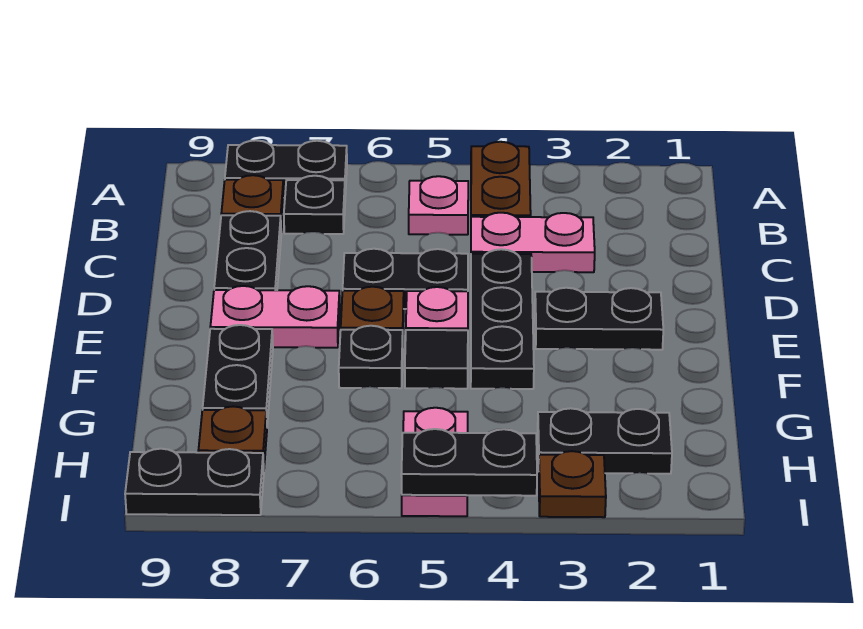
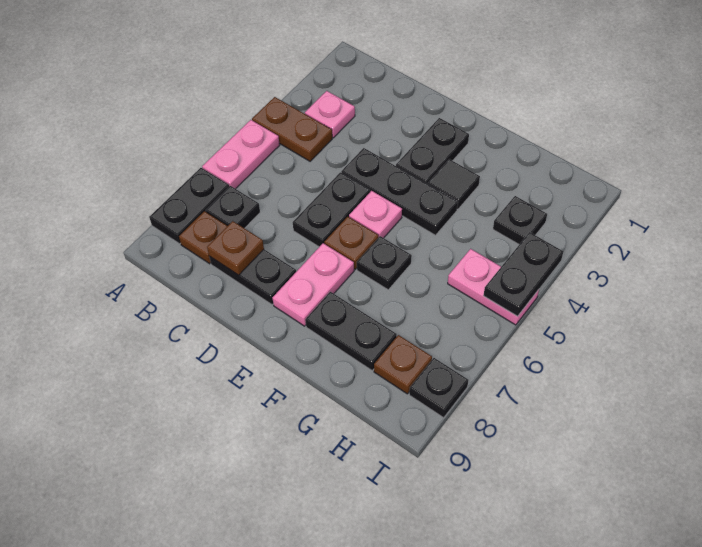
pink plate B5 level 1 -> pink plate B3 level 1
pink plate C3:C4 level 1 -> pink plate A5:A6 level 1
black tile F5 level 1 -> black tile F3 level 1
black plate H2:H3 level 1 -> black plate H3 level 1
brown plate I3 level 1 -> brown plate C8 level 2
black plate I8:I9 level 1 -> black plate I8 level 1

